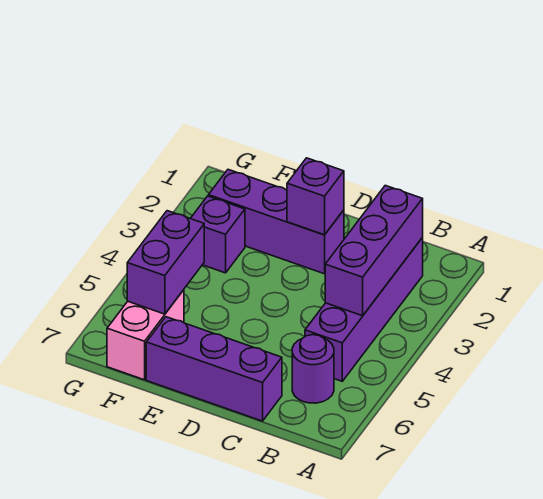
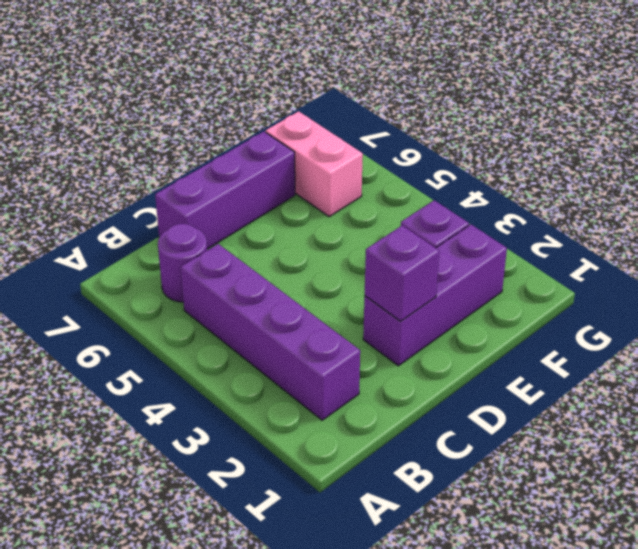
purple brick B2:B4 level 2 -> none
purple brick F5:F6 level 2 -> none

